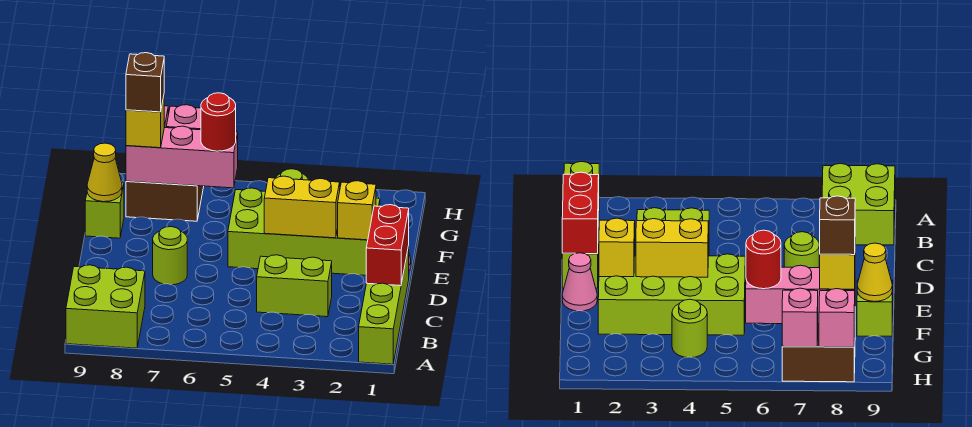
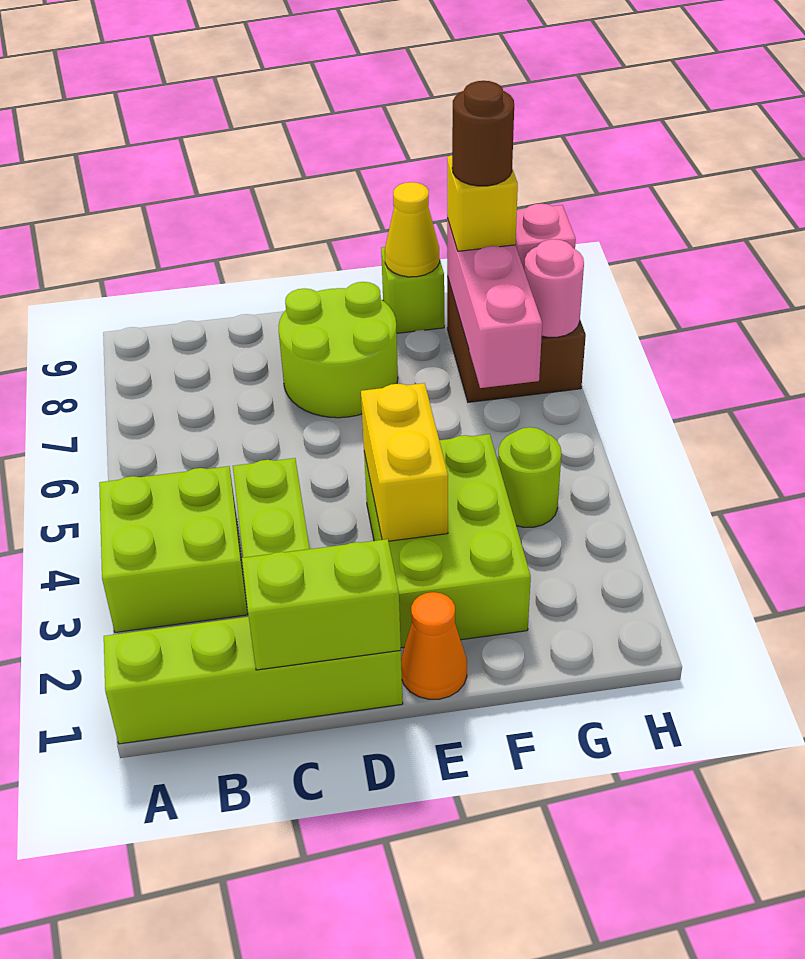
lime brick A8:B9 level 1 -> lime brick A3:B4 level 1
red brick C1:D1 level 2 -> lime brick C1:D1 level 2
lime round brick D7 level 1 -> lime round brick D7:E8 level 1
pink cone E1 level 1 -> orange cone E1 level 1
lime brick E2:F5 level 1 -> lime brick E2:F4 level 1
yellow brick E2 level 2 -> none
red round brick G6 level 3 -> none
brown brick G8 level 4 -> brown round brick G8 level 4
pink brick H7 level 2 -> pink round brick H7 level 2

